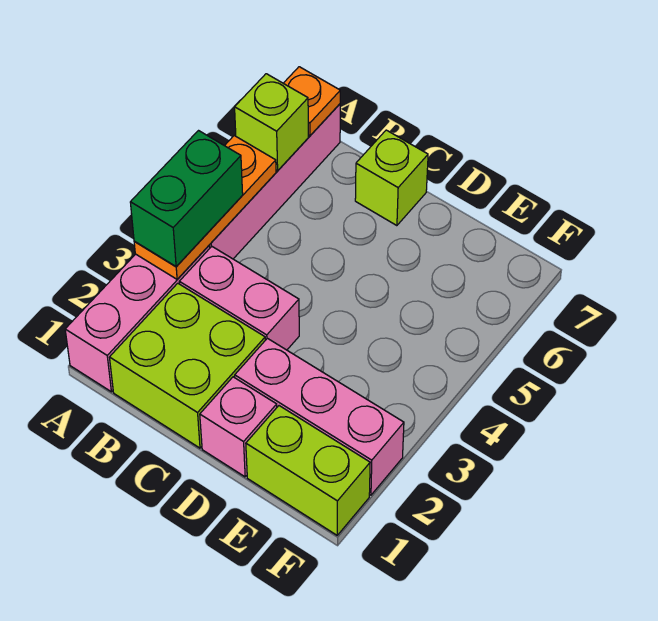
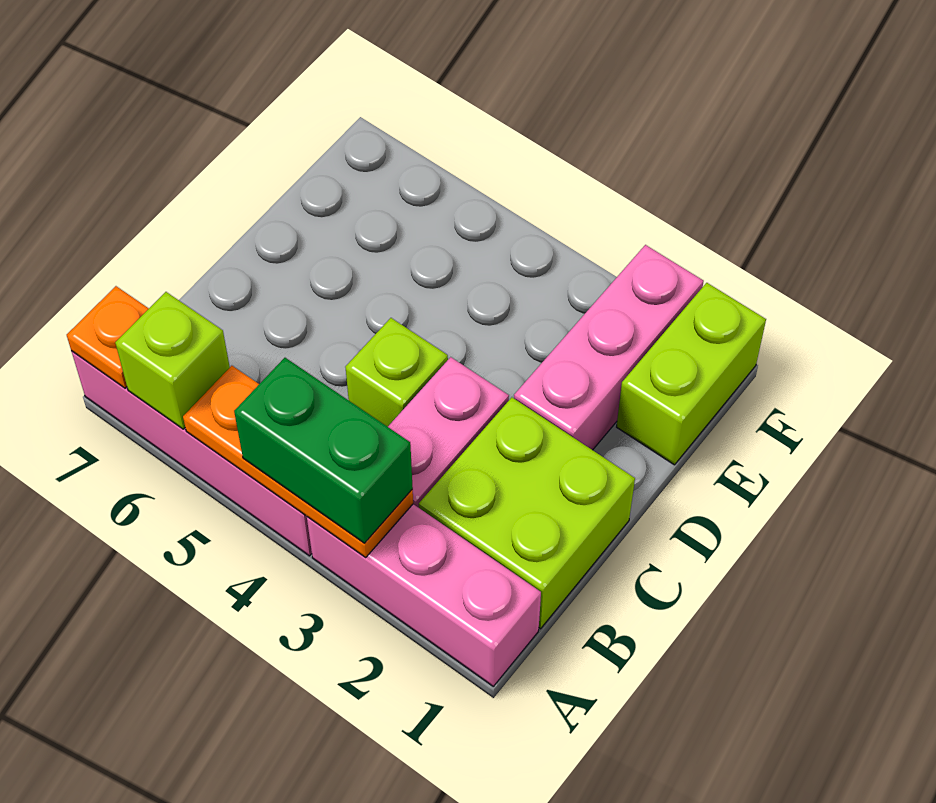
lime brick C7 level 1 -> lime brick C4 level 1
pink brick D1 level 1 -> none

